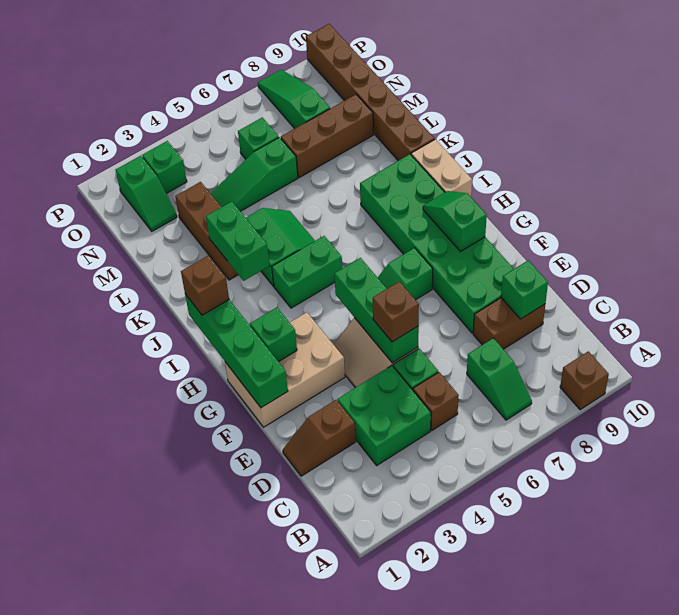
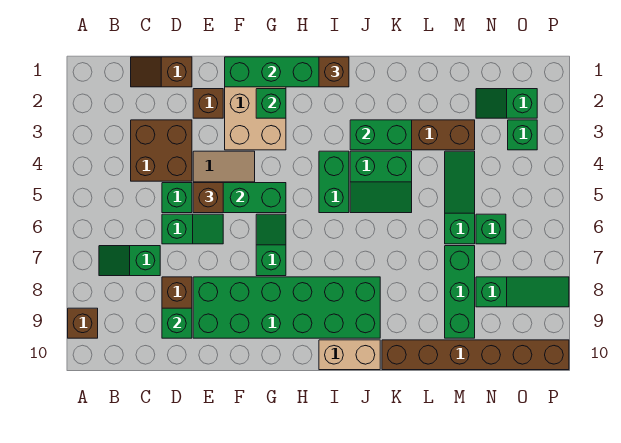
green brick C3:D4 level 1 -> brown brick C3:D4 level 1
brown brick C5 level 1 -> brown brick E2 level 1
brown slope D1:D2 level 1 top 2 -> brown slope C1:D1 level 1 top D
green slope G9:H9 level 2 top G -> green slope D6:E6 level 1 top D
brown brick M7:M9 level 1 -> green brick M7:M9 level 1

